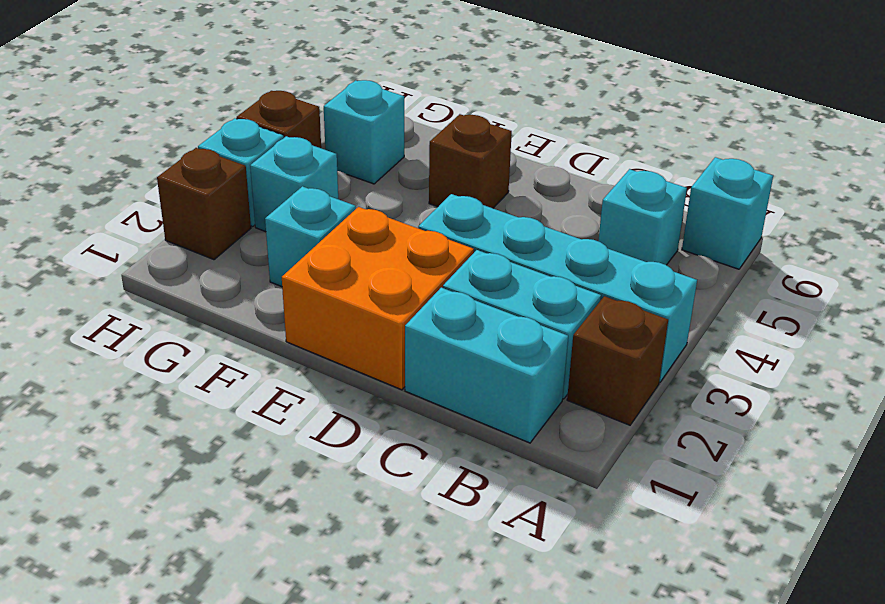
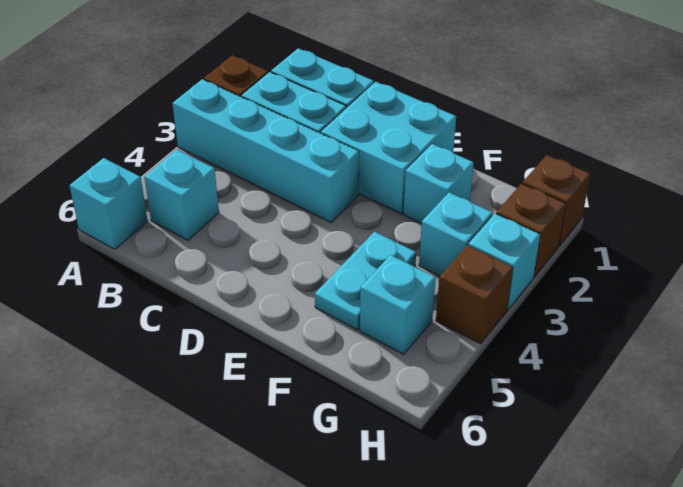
orange brick D1:E2 level 1 -> cyan brick D1:E2 level 1
brown brick E5 level 1 -> brown brick H1 level 1
none -> cyan plate F4:F5 level 1

